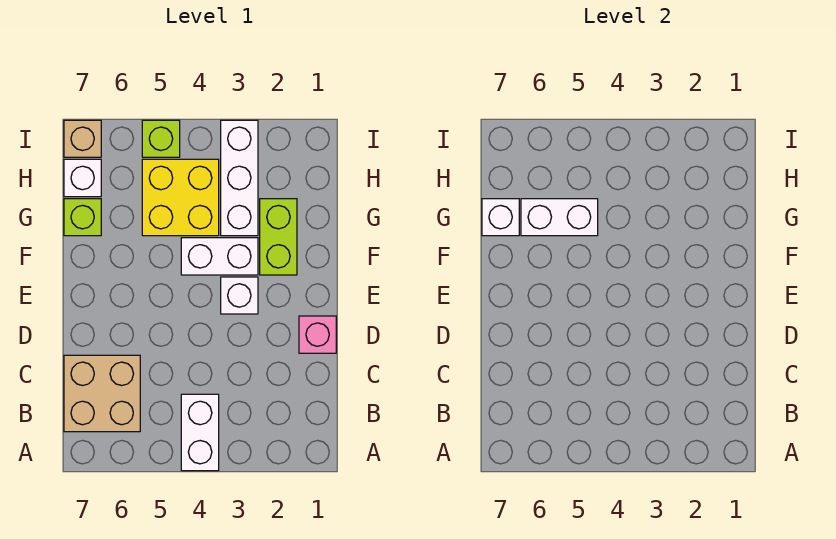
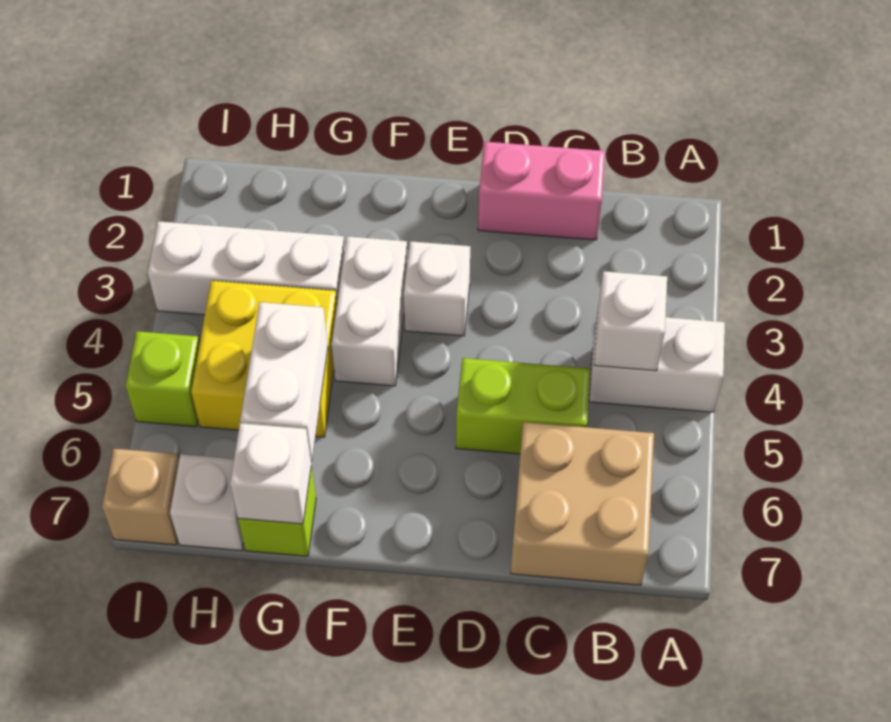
none -> white brick B4 level 2
pink brick D1 level 1 -> pink brick C1:D1 level 1
lime brick F2:G2 level 1 -> lime brick C5:D5 level 1

